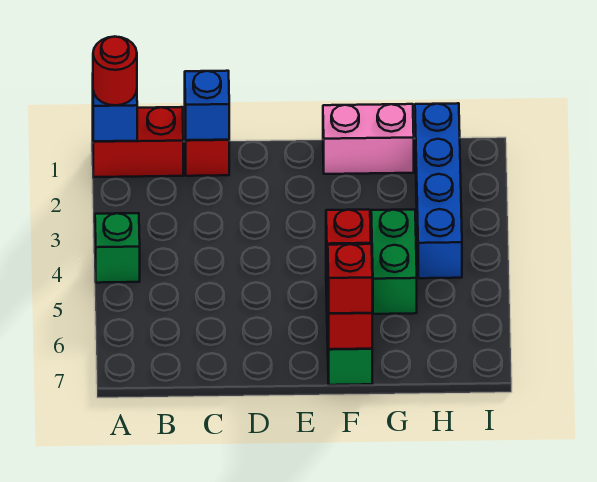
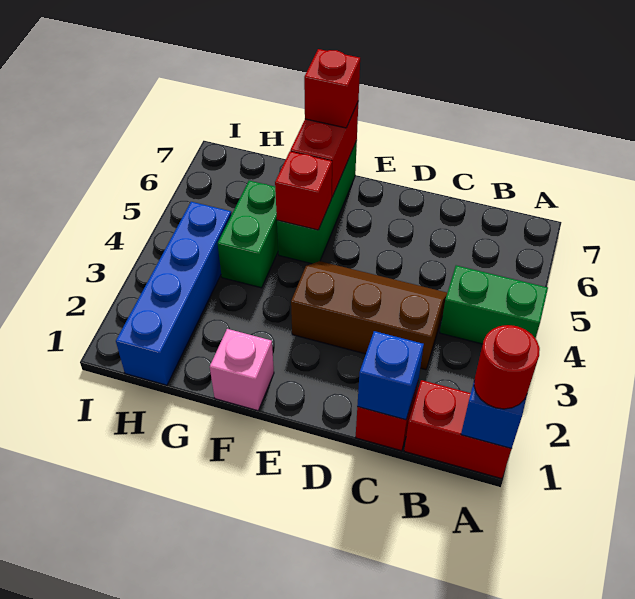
green brick A4 level 1 -> green brick A4:B4 level 1
none -> brown slope C3:E4 level 1 top 3
pink brick F1:G1 level 1 -> pink brick F1 level 1

